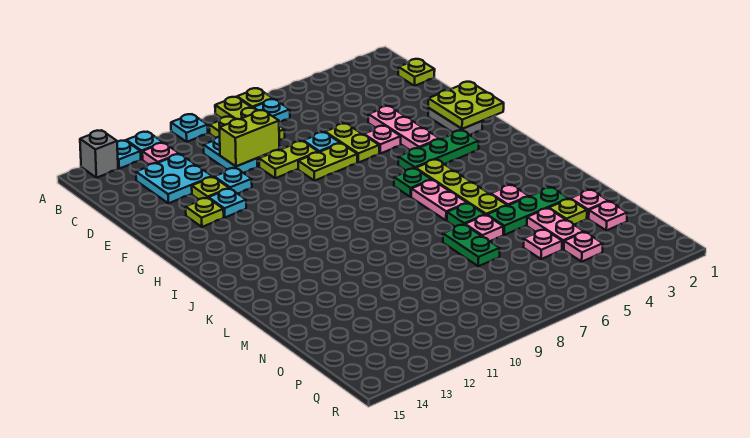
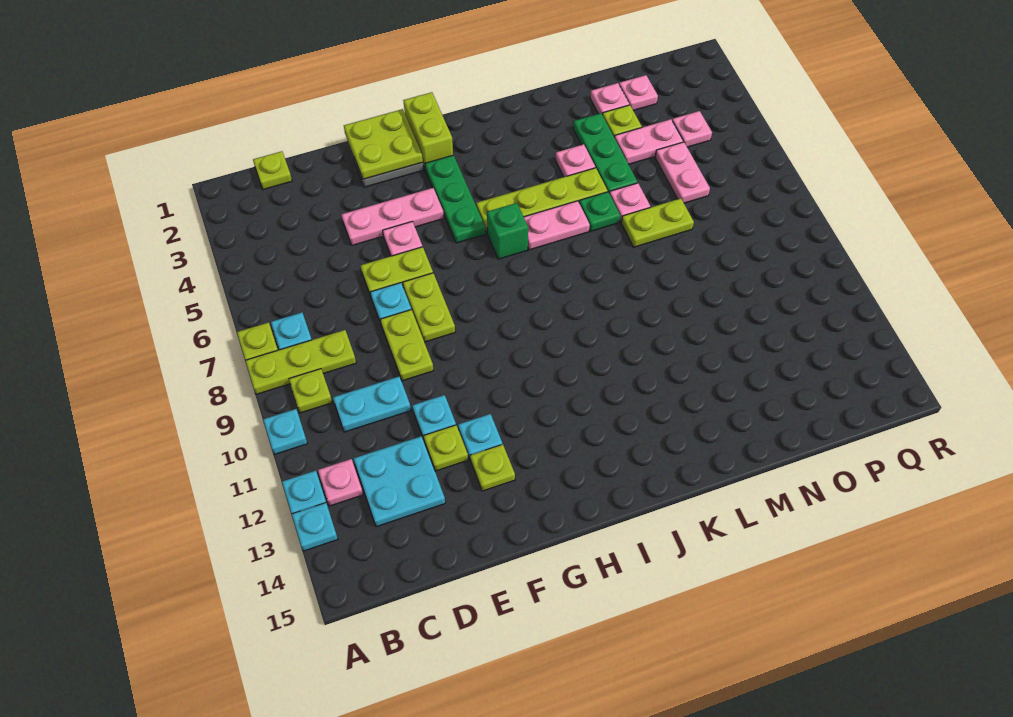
grey brick A14 level 1 -> none
lime brick D9:D10 level 2 -> lime brick H1:H2 level 1
green plate I6 level 1 -> green brick I6 level 1
green plate M7:N7 level 1 -> lime plate M7:N7 level 1
pink plate O5 level 1 -> pink plate O5:O6 level 1

